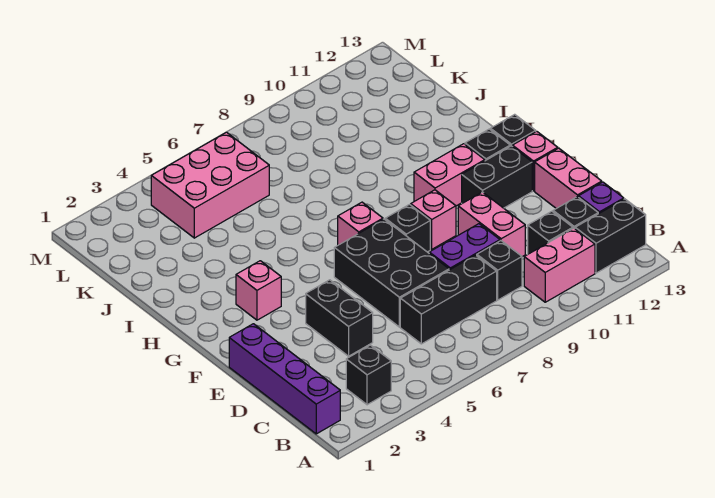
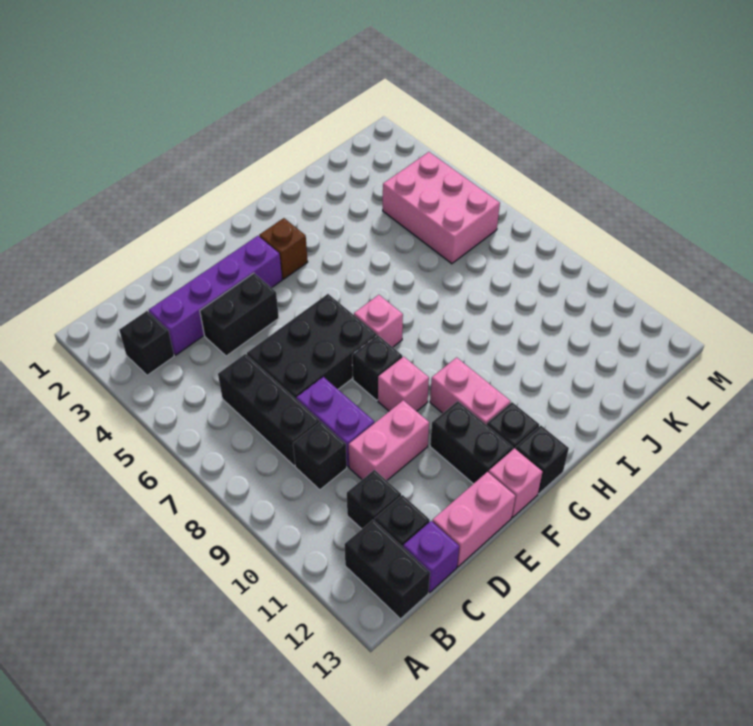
purple brick B1:E1 level 1 -> purple brick C3:F3 level 1
pink brick B10:B11 level 1 -> none
pink brick G3 level 1 -> brown brick G3 level 1

